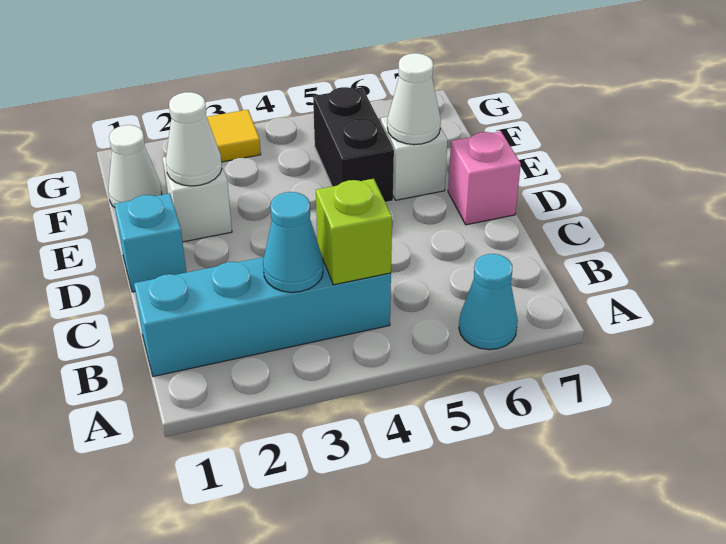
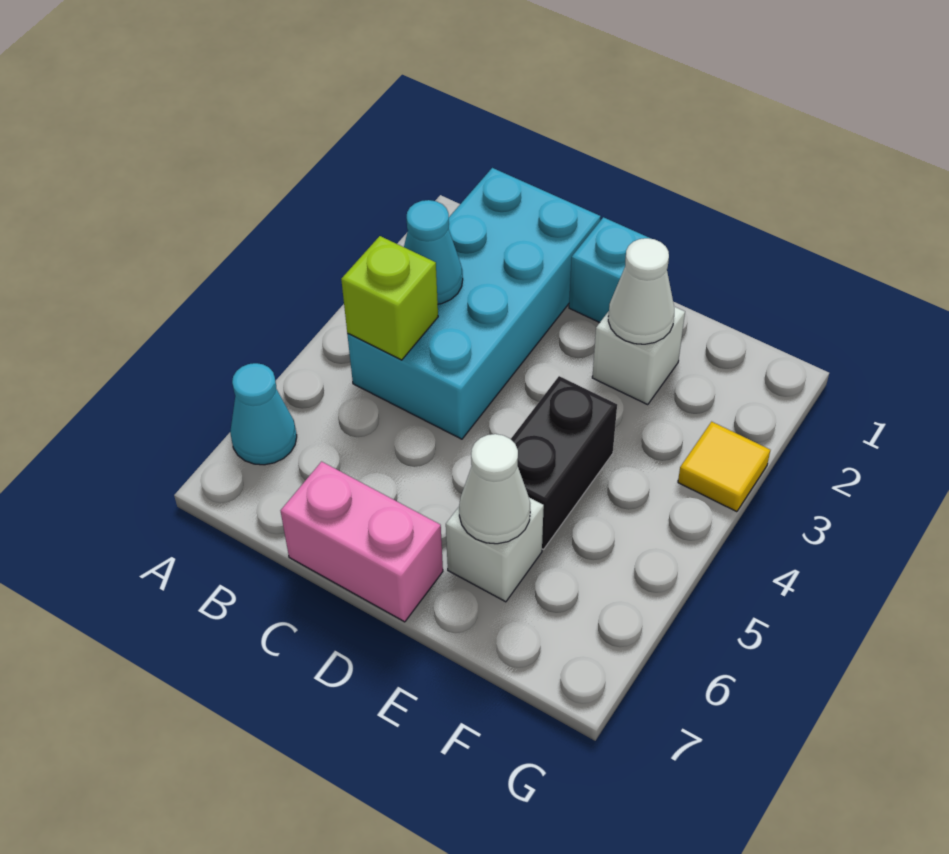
cyan brick B1:B4 level 1 -> cyan brick B1:C4 level 1
pink brick D7 level 1 -> pink brick C7:D7 level 1
black brick E5:F5 level 1 -> black brick E4:E5 level 1
white cone F1 level 1 -> none

